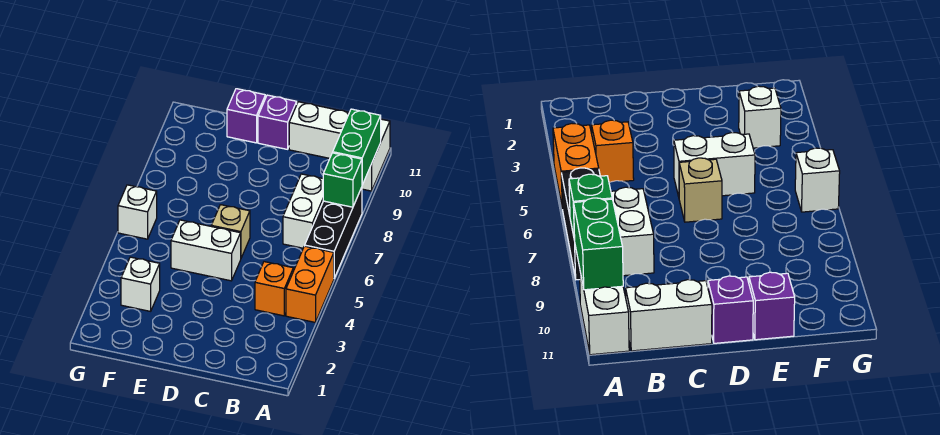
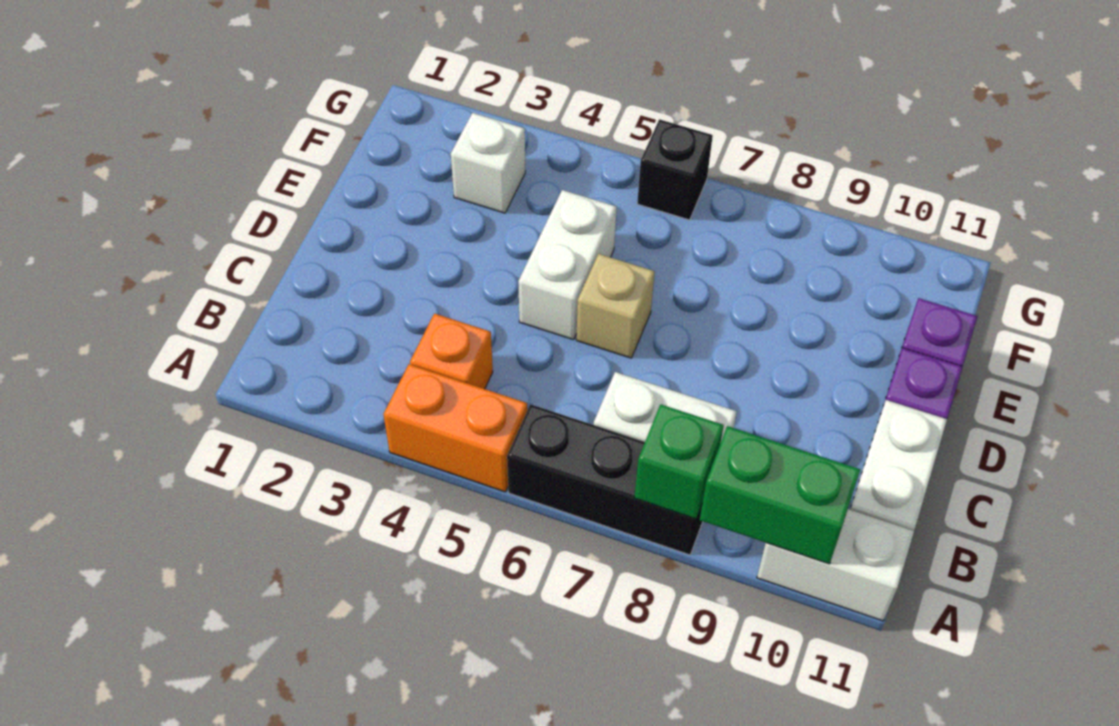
white brick G6 level 1 -> black brick G6 level 1

